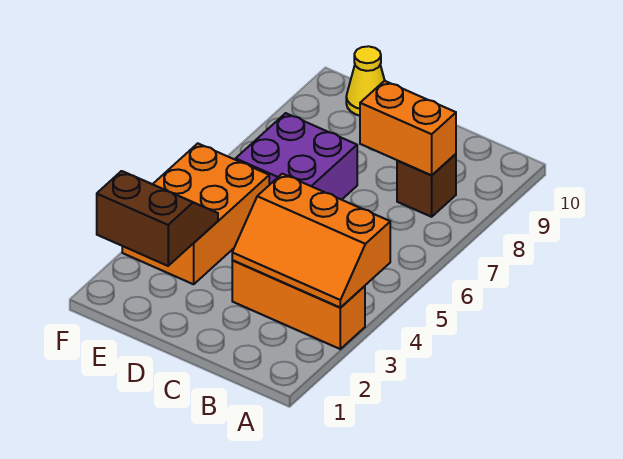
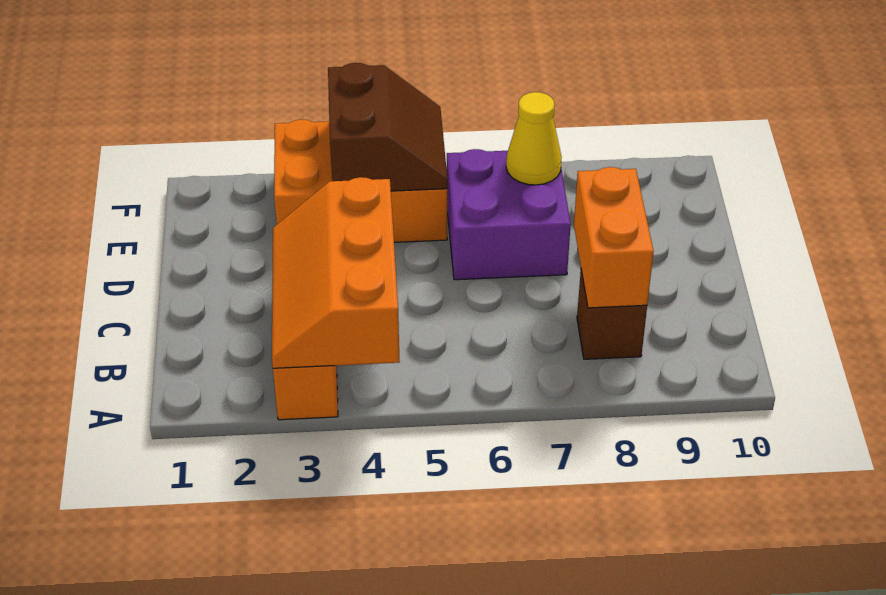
brown slope E2:F3 level 2 top 2 -> brown slope E4:F5 level 2 top 4
yellow cone E10 level 1 -> yellow cone E7 level 2

